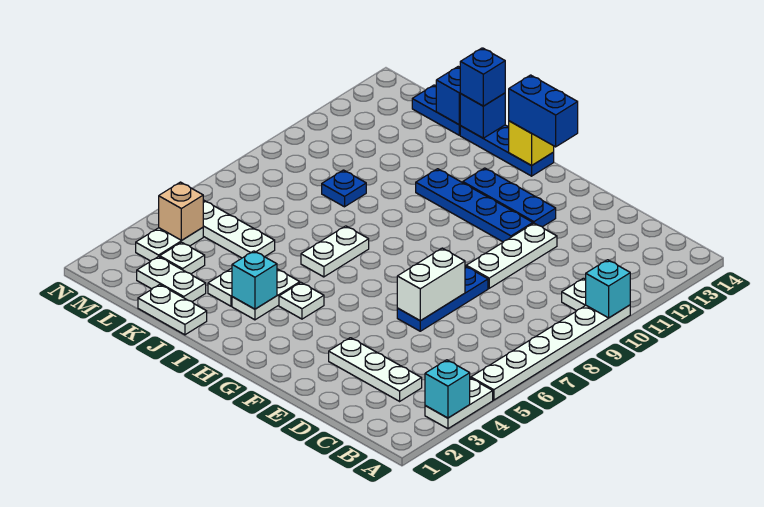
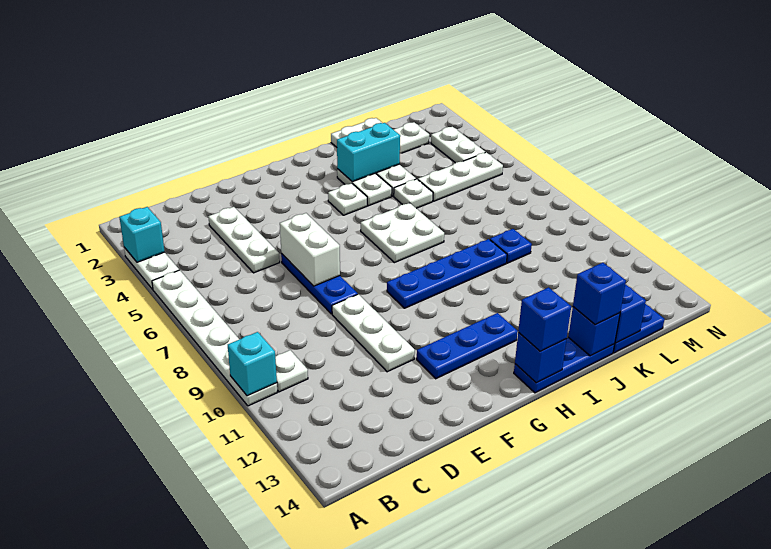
white plate C3:E3 level 1 -> white plate D3:D5 level 1
blue plate F11:I11 level 1 -> blue plate G9:J9 level 1
blue brick G14:H14 level 3 -> blue brick H14 level 3
yellow brick H14 level 2 -> blue brick H14 level 2
cyan brick I3 level 2 -> cyan brick I3:J3 level 2
white plate I6:I7 level 1 -> white plate H6:I7 level 1
white plate L3 level 1 -> white plate J5 level 1
tan brick M4 level 2 -> none

